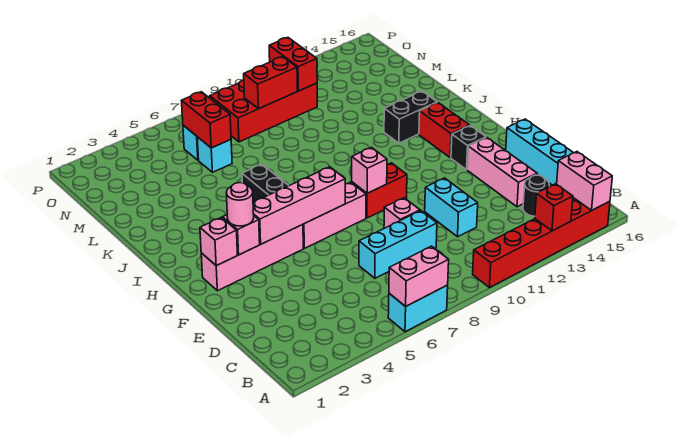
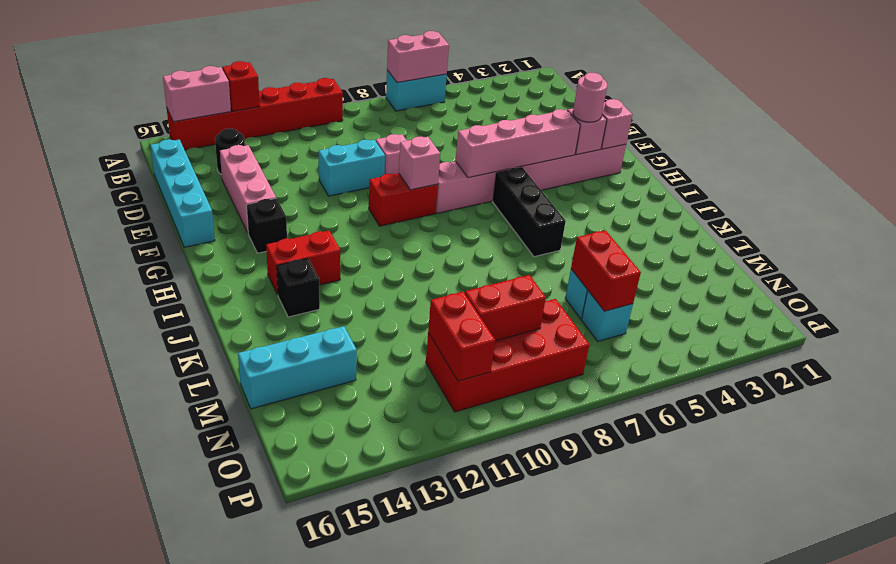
pink brick A15:B15 level 2 -> pink brick A14:A15 level 2
cyan brick D7:D9 level 1 -> cyan brick M14:M16 level 1
cyan brick D11:E11 level 1 -> cyan brick E10:E11 level 1
red brick H14:I14 level 1 -> red brick I13:I14 level 1
black brick J13:J14 level 1 -> black brick J14 level 1

